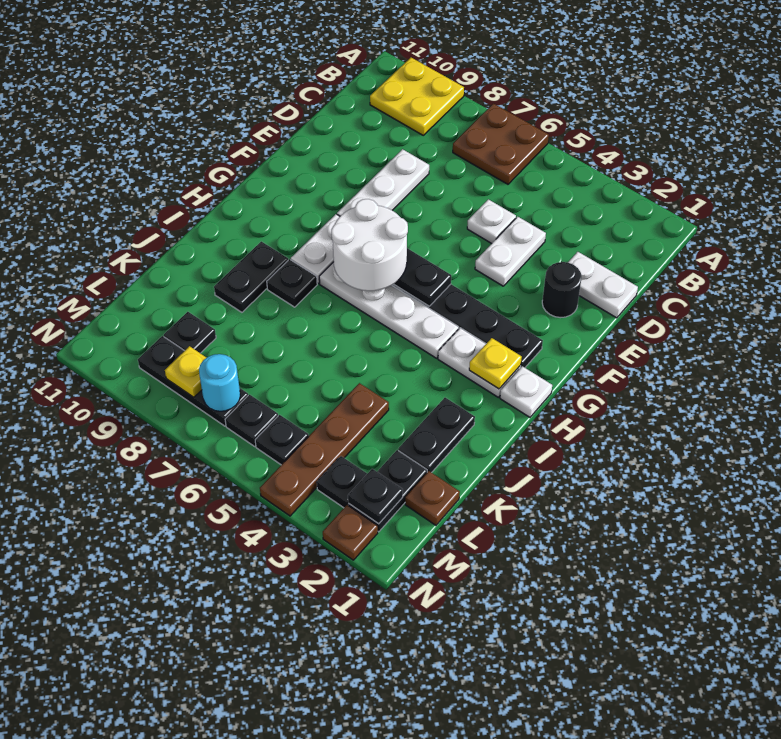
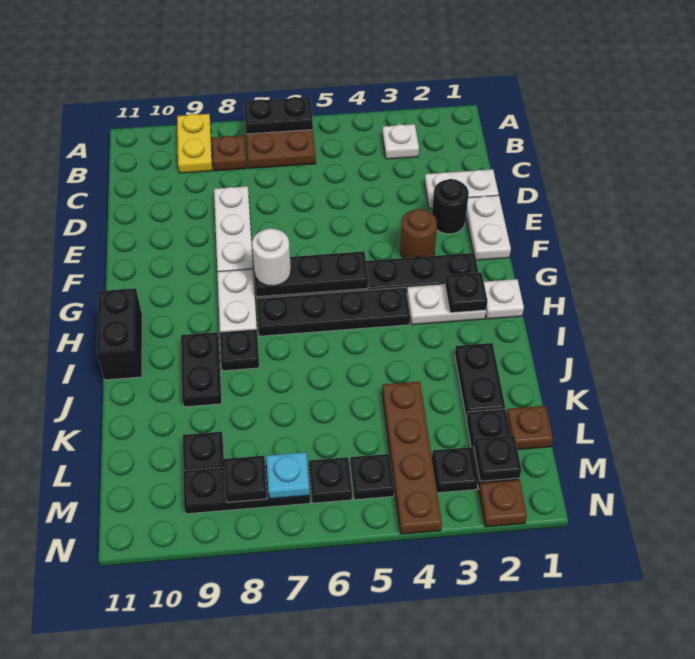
none -> black plate A6:A7 level 2
yellow plate A9:B10 level 1 -> yellow plate A9:B9 level 1
none -> brown plate B8 level 1
white plate D4:E4 level 1 -> white plate E1:F1 level 1
white plate D5 level 1 -> white plate B3 level 1
none -> brown round brick F3 level 1
white round brick G6:H7 level 3 -> white round brick G7 level 3
yellow plate H2 level 2 -> black plate H2 level 2
white plate H4:H7 level 1 -> black plate H4:H7 level 1
none -> black brick H11:I11 level 1
cyan round brick M7 level 2 -> cyan plate M7 level 2
yellow plate M8 level 2 -> black plate M8 level 2

